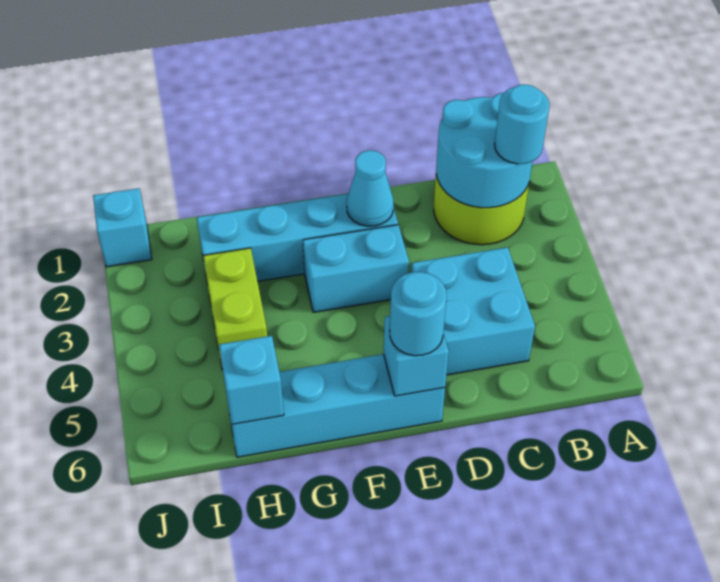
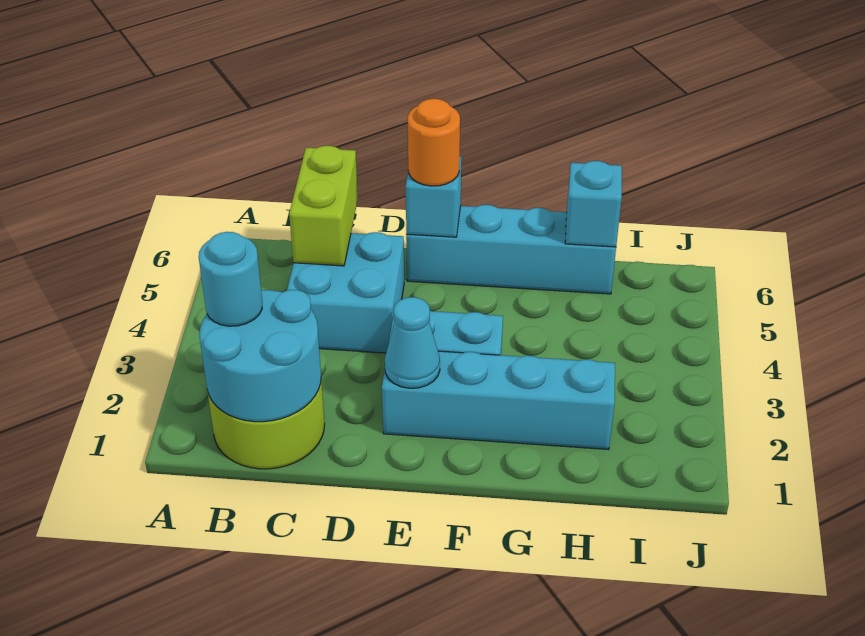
cyan round brick E6 level 3 -> orange round brick E6 level 3
lime brick H3:H4 level 1 -> lime brick C5:C6 level 2
cyan brick J1 level 1 -> none

